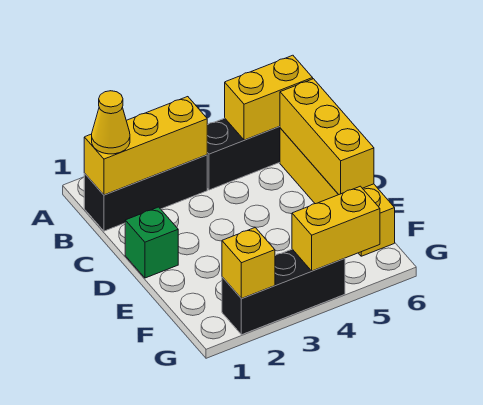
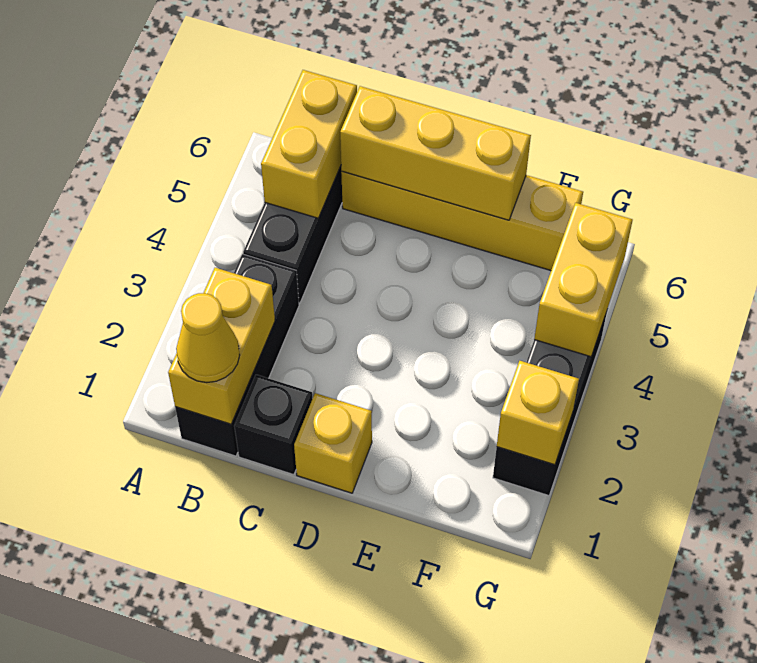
yellow brick B1:B3 level 2 -> yellow brick B1:B2 level 2
none -> black brick C1 level 1
green brick D1 level 1 -> yellow brick D1 level 1

